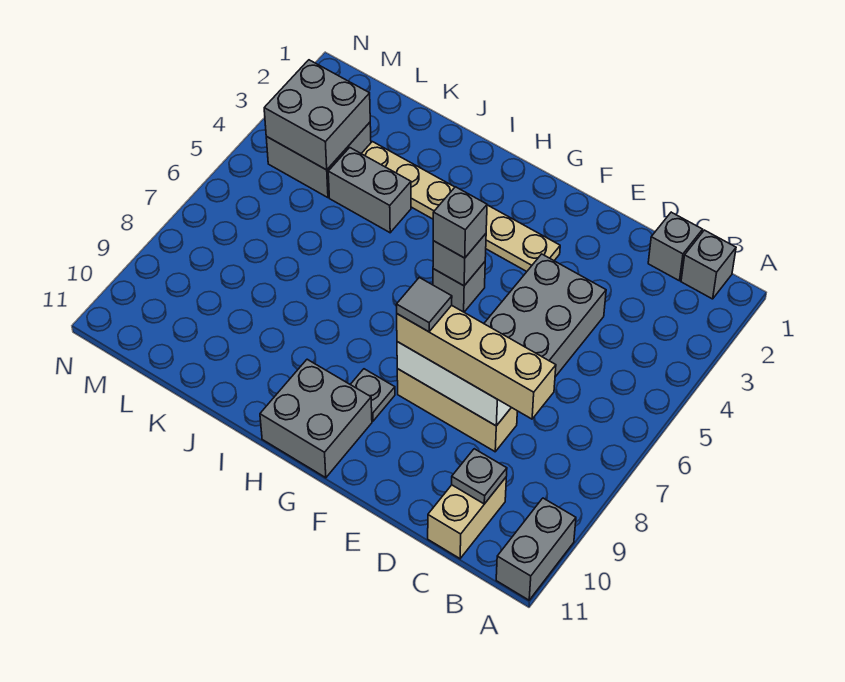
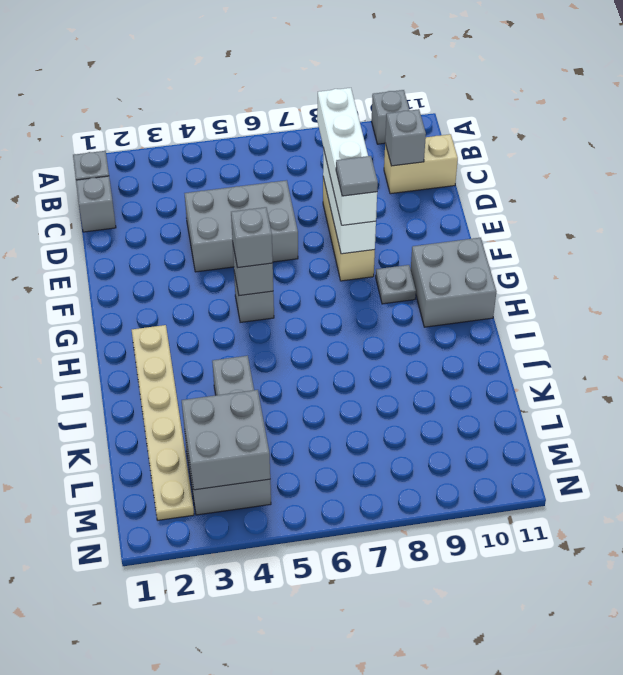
grey brick A10:A11 level 1 -> grey brick A10 level 1
tan brick C8:F8 level 3 -> white brick C8:F8 level 3
grey plate C10 level 2 -> grey brick C10 level 2
tan plate F3:K3 level 1 -> tan plate H2:M2 level 1

